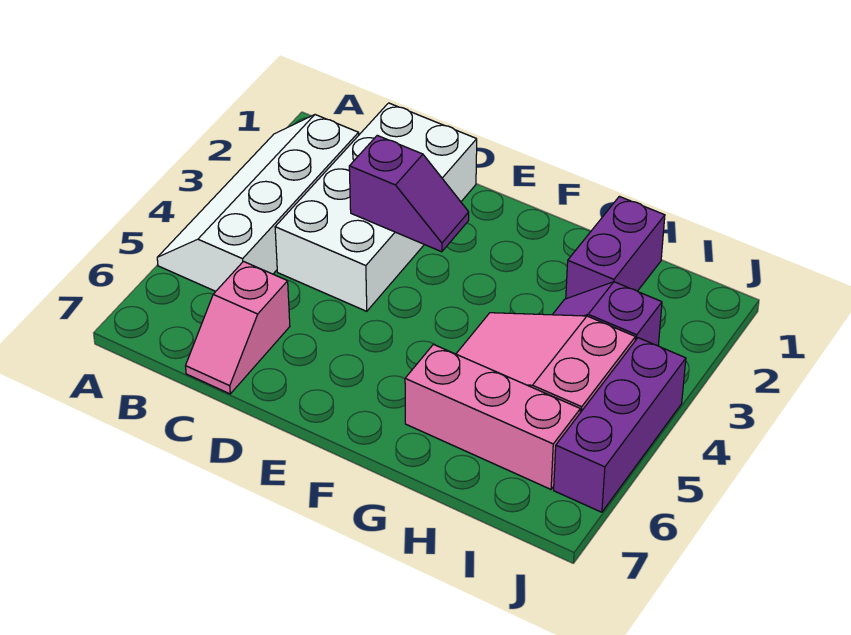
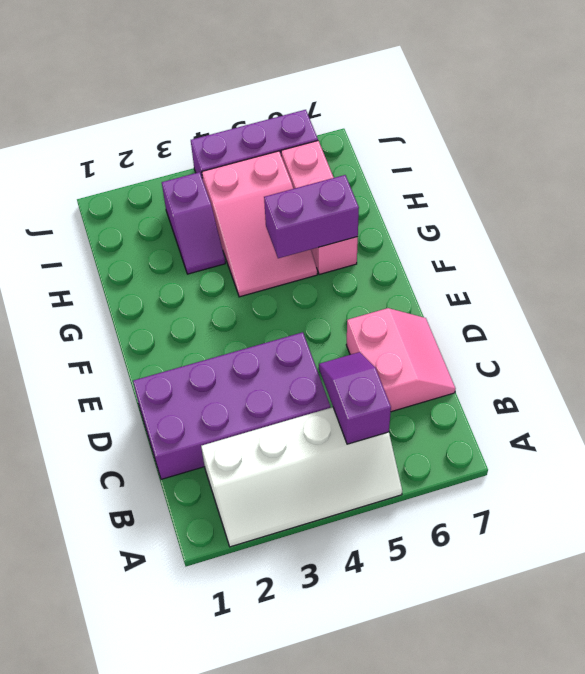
white brick C1:D4 level 1 -> purple brick C1:D4 level 1
pink slope C6:C7 level 1 top 6 -> pink slope C6:D7 level 1 top 6
purple slope D3:E3 level 2 top D -> purple slope B5:C5 level 2 top B
purple brick H1:H2 level 1 -> purple brick G5:G6 level 2

